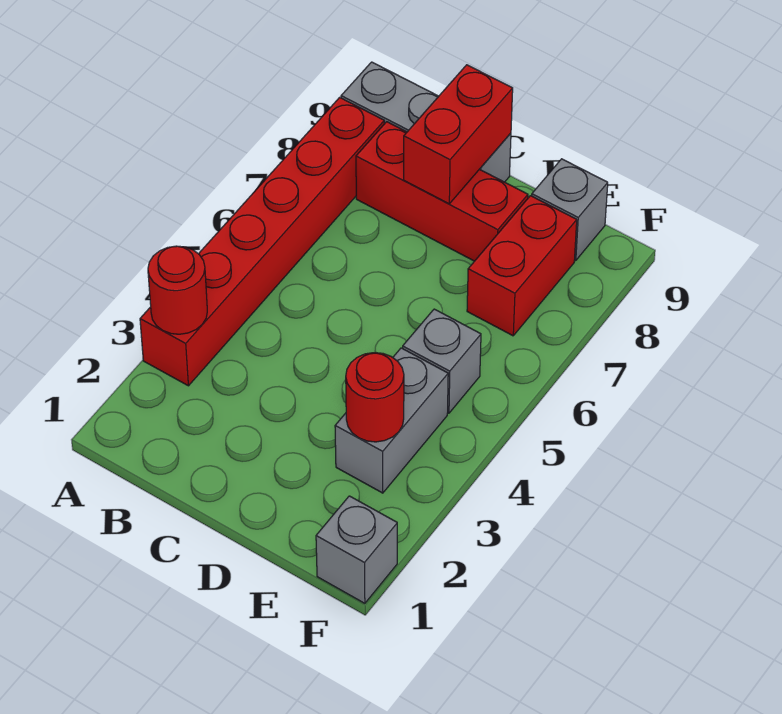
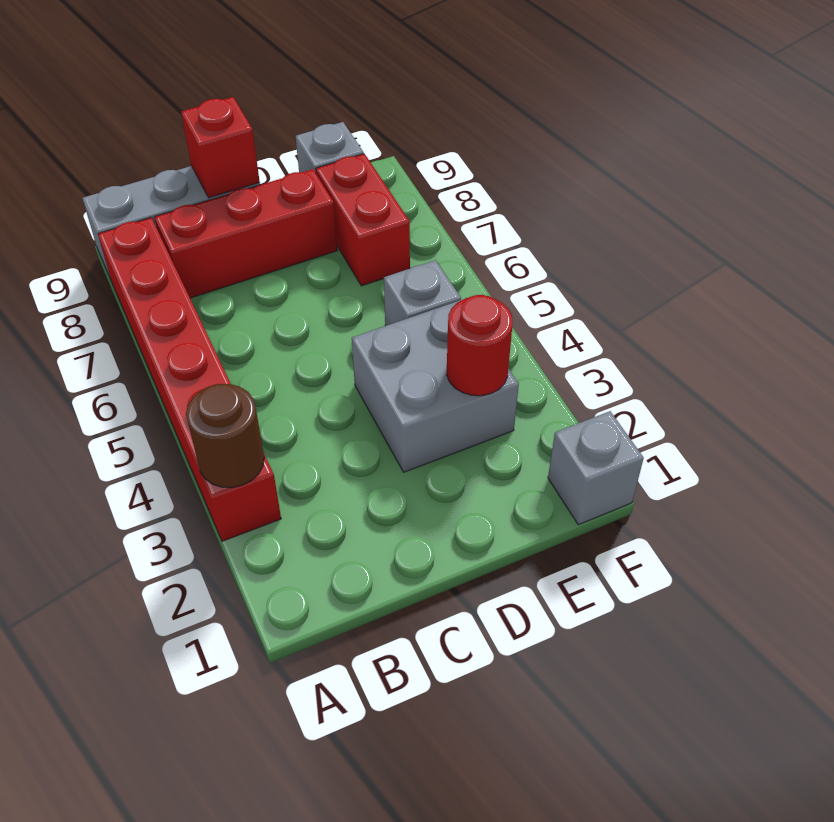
red round brick A3 level 2 -> brown round brick A3 level 2
red brick C8:C9 level 2 -> red brick C9 level 2
grey brick E3:E4 level 1 -> grey brick D3:E4 level 1

